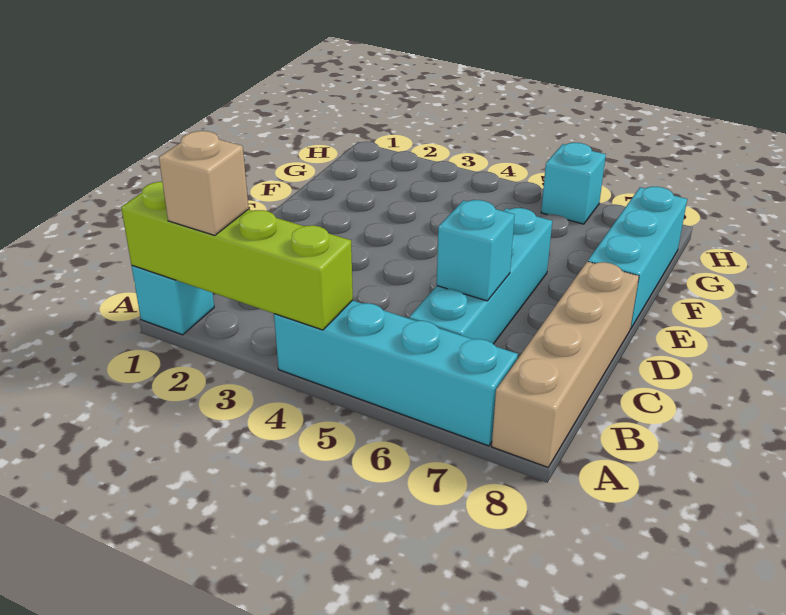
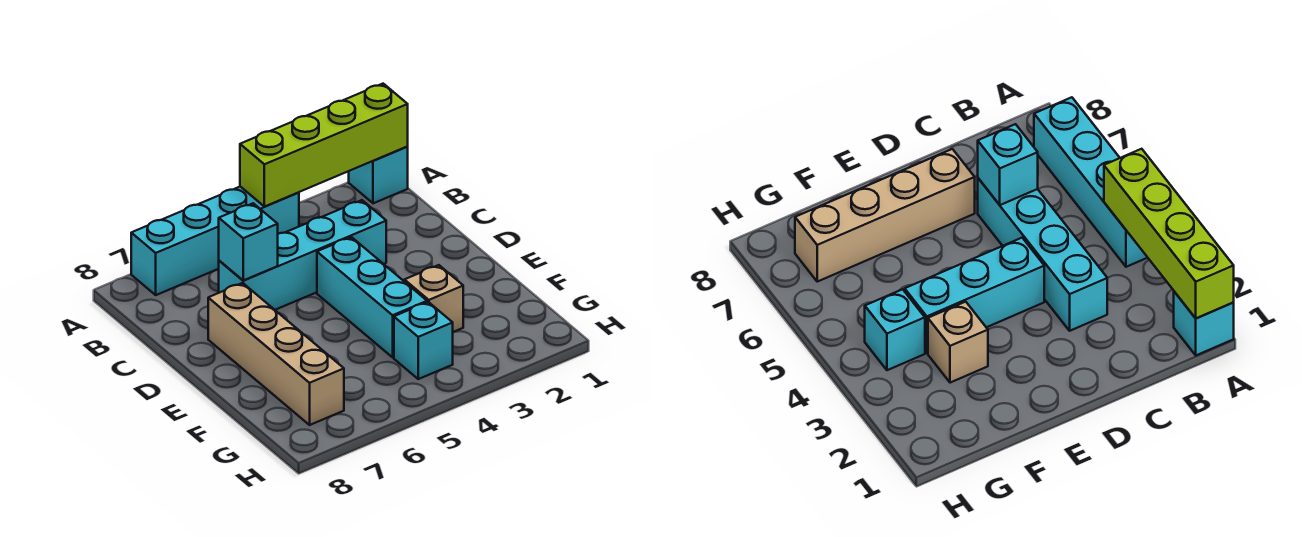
tan brick A2 level 3 -> tan brick F3 level 1
tan brick A8:D8 level 1 -> tan brick D7:G7 level 1
cyan brick B6:E6 level 1 -> cyan brick C3:C6 level 1
cyan brick E8:G8 level 1 -> cyan brick D4:F4 level 1
cyan brick H6 level 1 -> cyan brick G4 level 1

